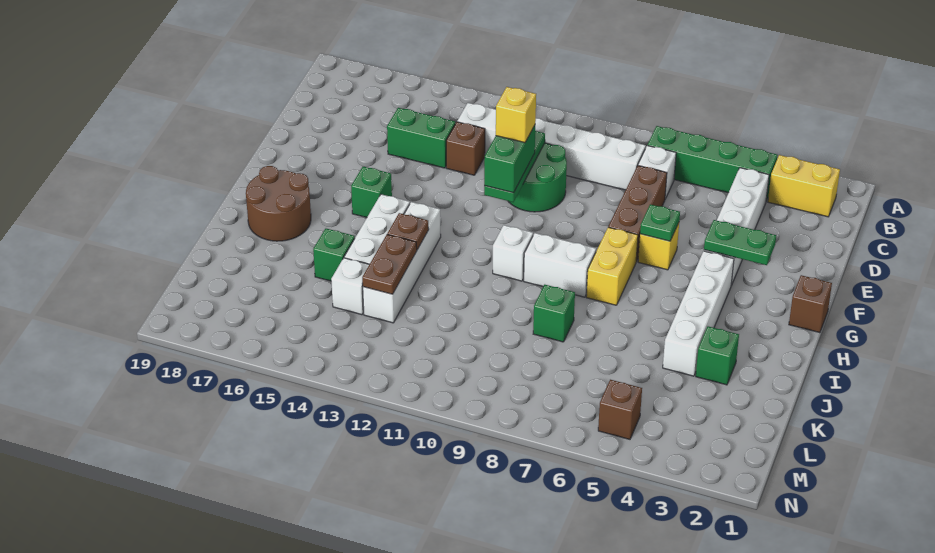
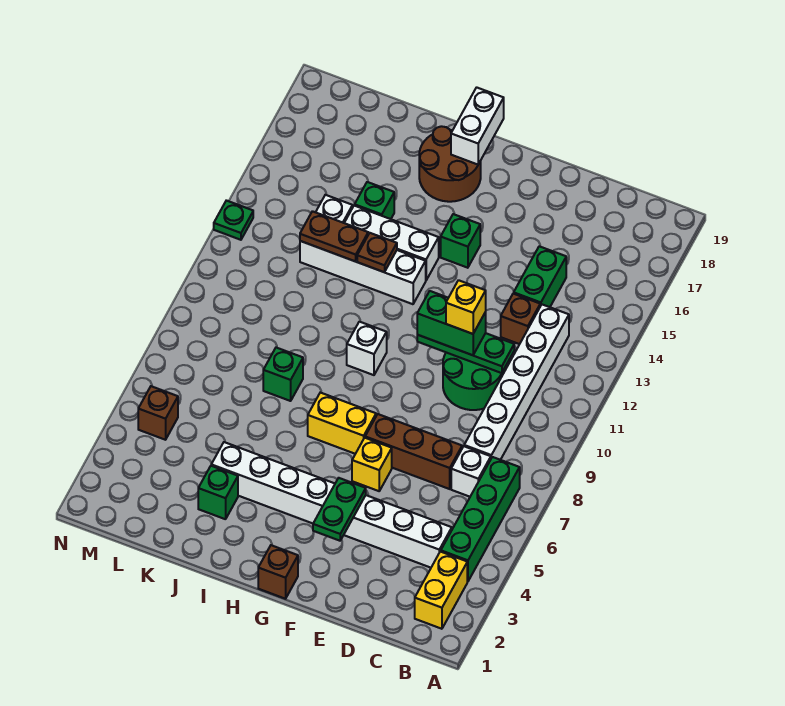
green plate F6 level 2 -> green plate N13 level 1
white brick H8:H9 level 1 -> white brick H18:H19 level 2

